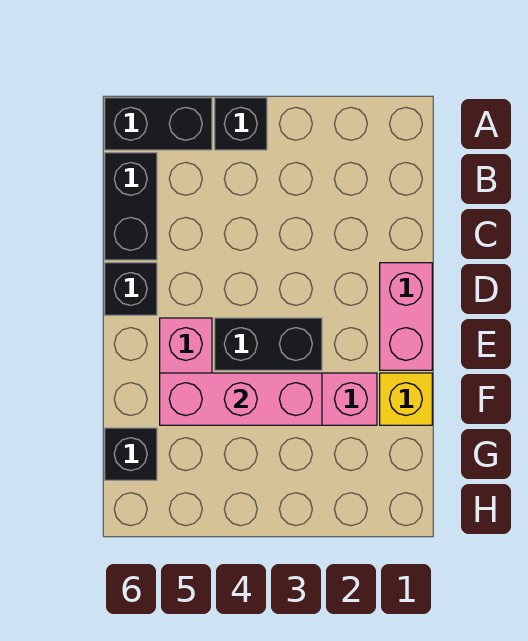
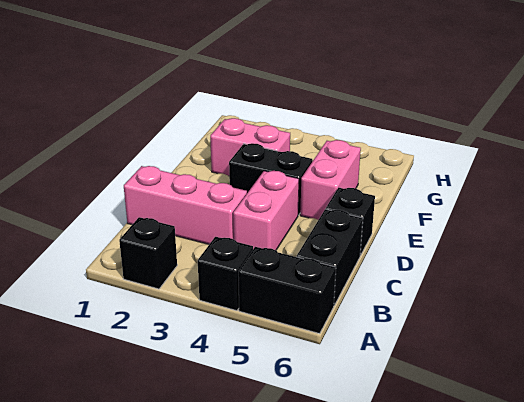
pink brick D1:E1 level 1 -> pink brick C4:D4 level 1
yellow brick F1 level 1 -> none
pink brick F3:F5 level 2 -> pink brick C1:C3 level 1
black brick G6 level 1 -> black brick A2 level 1

